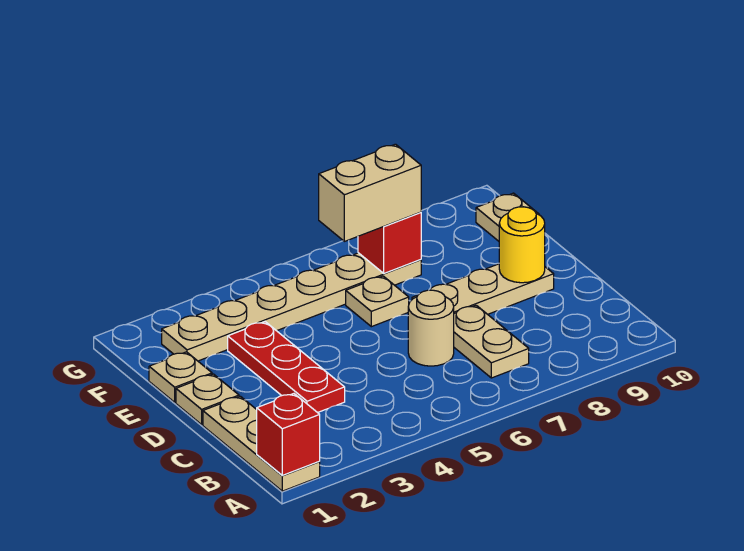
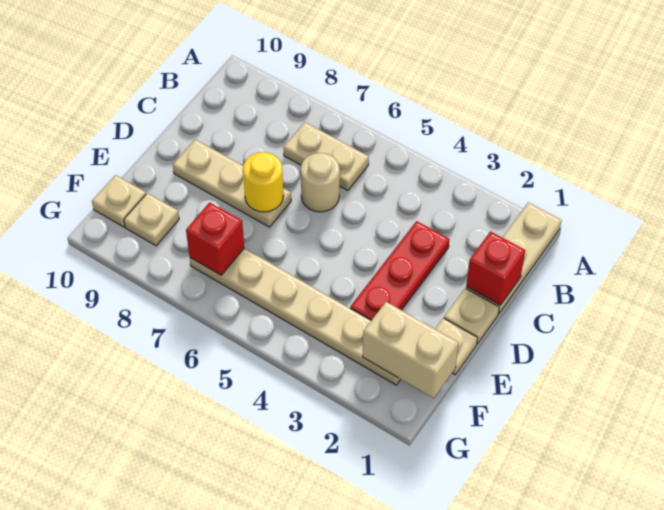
red brick A1 level 2 -> red brick C1 level 2
tan plate B7:C7 level 1 -> tan plate B6:B7 level 1
yellow round brick D9 level 2 -> yellow round brick D7 level 2
tan plate E6 level 1 -> tan plate F9 level 1
tan brick F6:F7 level 3 -> tan brick F1:F2 level 2

